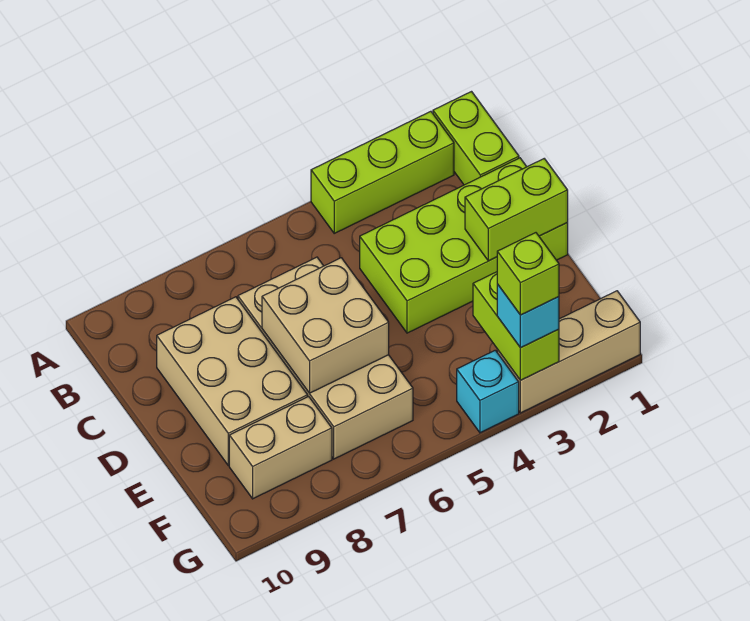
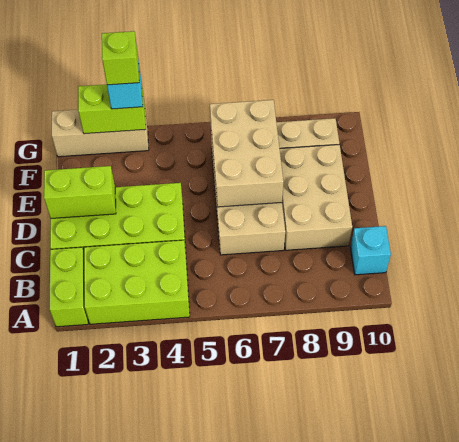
lime brick A2:A4 level 1 -> lime brick A2:B4 level 1
tan brick D6:E7 level 2 -> tan brick D6:F7 level 2
lime brick F3:G3 level 2 -> lime brick G2:G3 level 2
cyan brick G4 level 1 -> cyan brick B10 level 1

